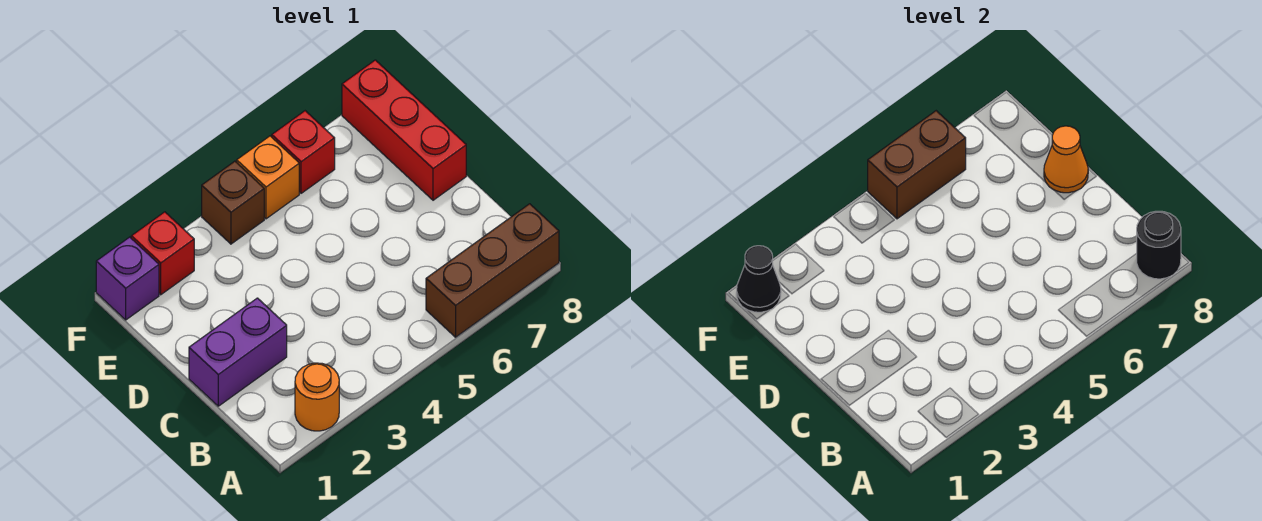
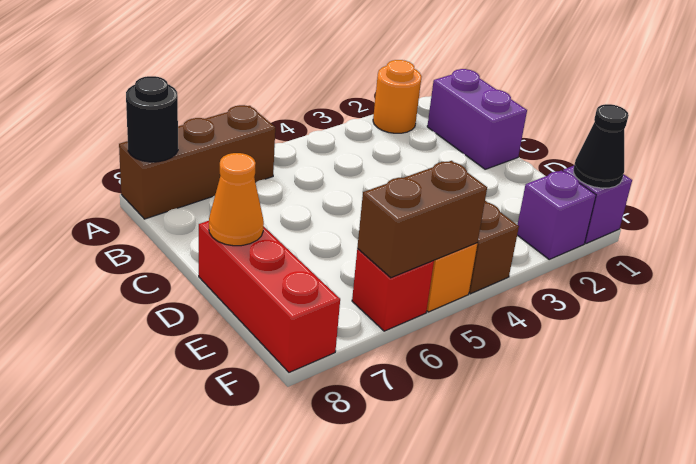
purple brick C1:C2 level 1 -> purple brick B1:C1 level 1
red brick F2 level 1 -> purple brick F2 level 1

